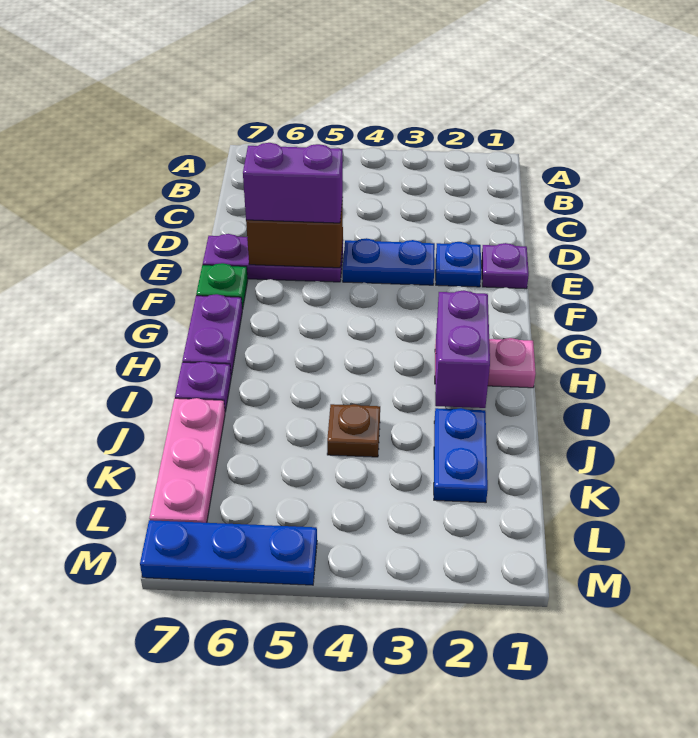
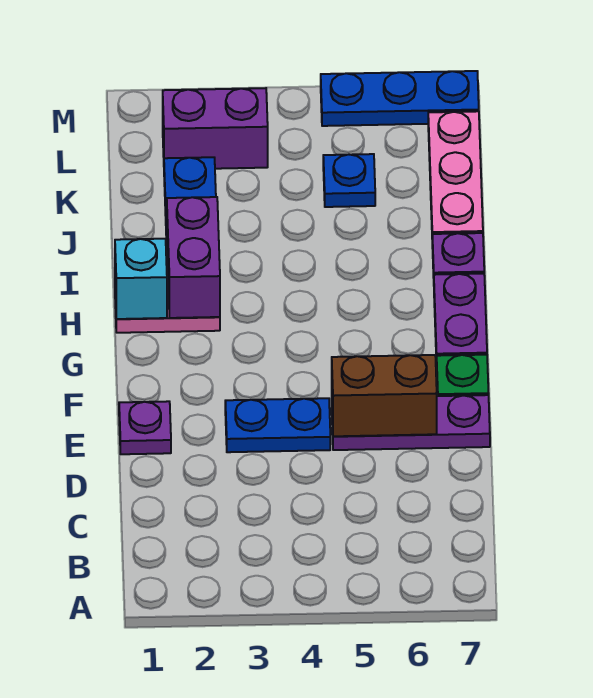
blue plate E2 level 1 -> blue plate K5 level 1
purple brick E5:E6 level 3 -> purple brick L2:L3 level 1
none -> cyan brick H1 level 2
brown plate J4 level 1 -> none

